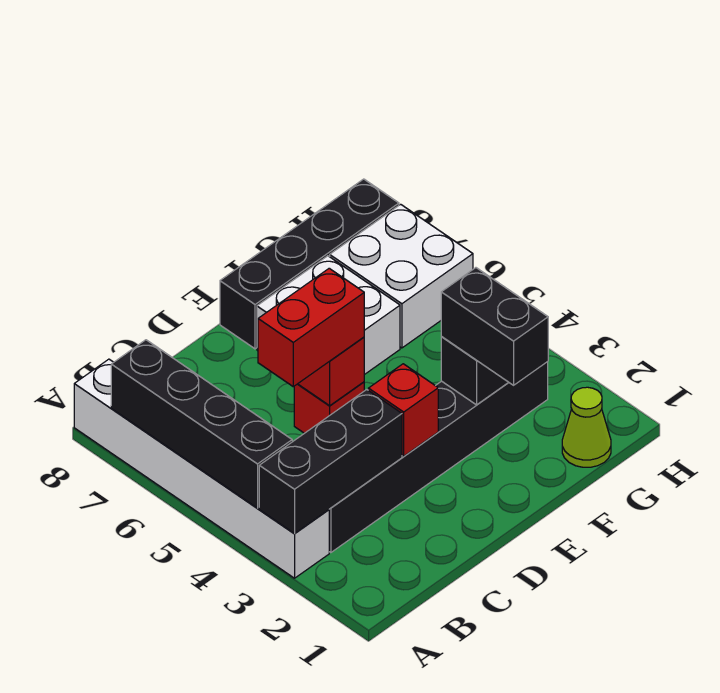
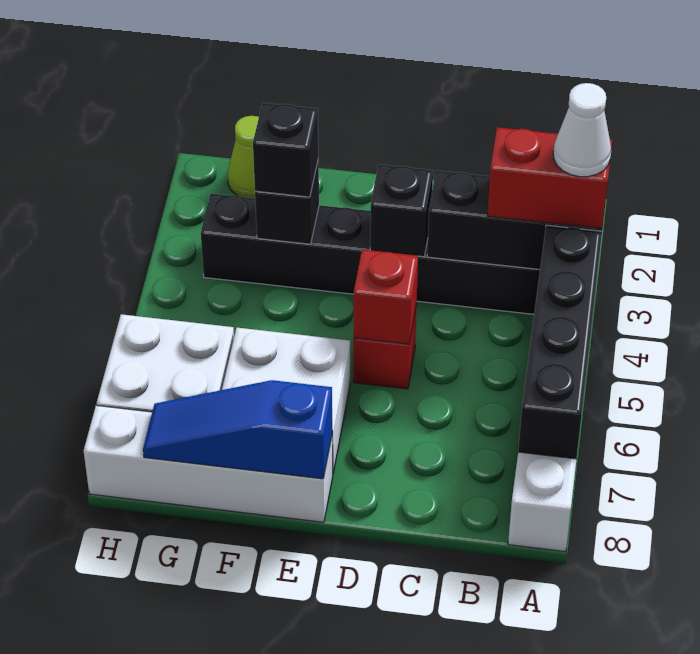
none -> white cone A3 level 4
red brick C5:D5 level 3 -> red brick A3:B3 level 3
red brick D3 level 2 -> black brick D3 level 2
black brick E8:H8 level 1 -> white brick E8:H8 level 1
none -> blue slope E8:G8 level 2 top E
black brick F2:F3 level 3 -> black brick F3 level 3

